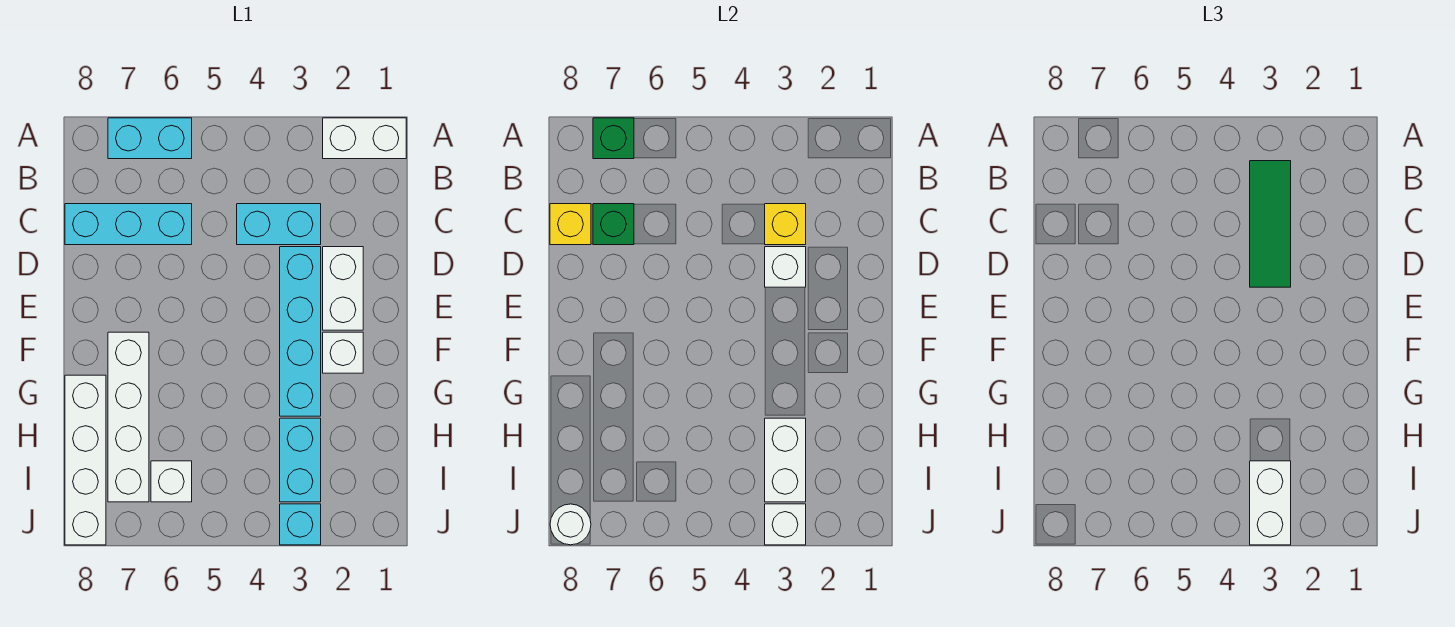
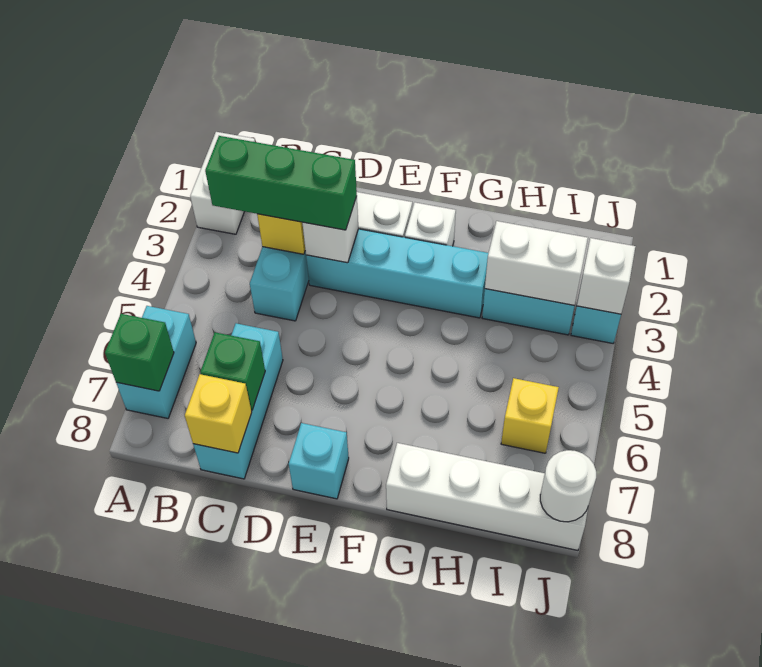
green tile B3:D3 level 3 -> green brick B3:D3 level 3
none -> cyan brick E8 level 1
white brick F7:I7 level 1 -> none
white brick I3:J3 level 3 -> none
white brick I6 level 1 -> yellow brick I6 level 1

